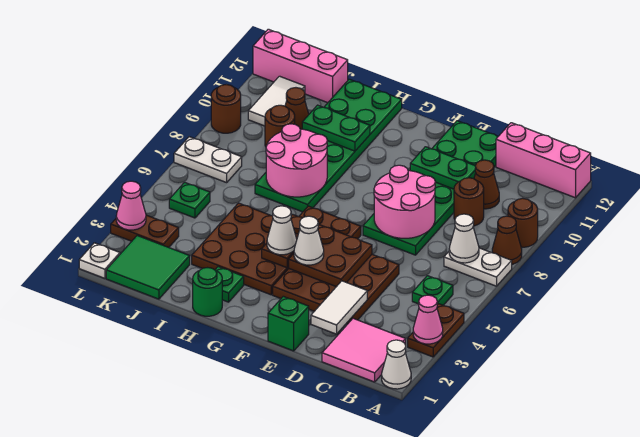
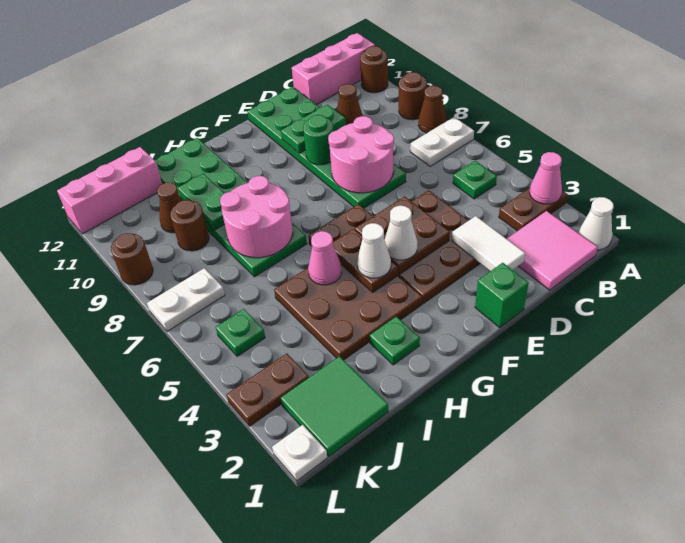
brown plate A3:A4 level 1 -> brown plate A3:B3 level 1
white cone B7 level 2 -> none
brown round brick C9 level 1 -> brown round brick A11 level 1
green round brick H1 level 1 -> green round brick E9 level 2
green plate H10:I10 level 2 -> green plate I9:I10 level 2
white tile K10:K11 level 1 -> none
pink cone L3 level 2 -> pink cone H5 level 2

